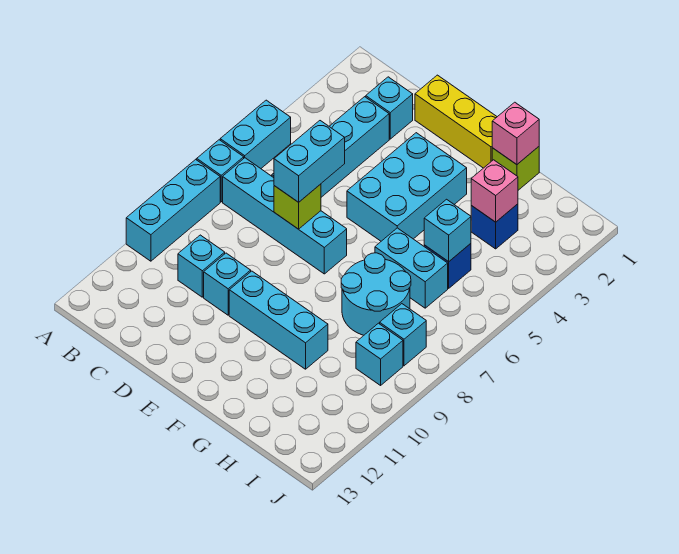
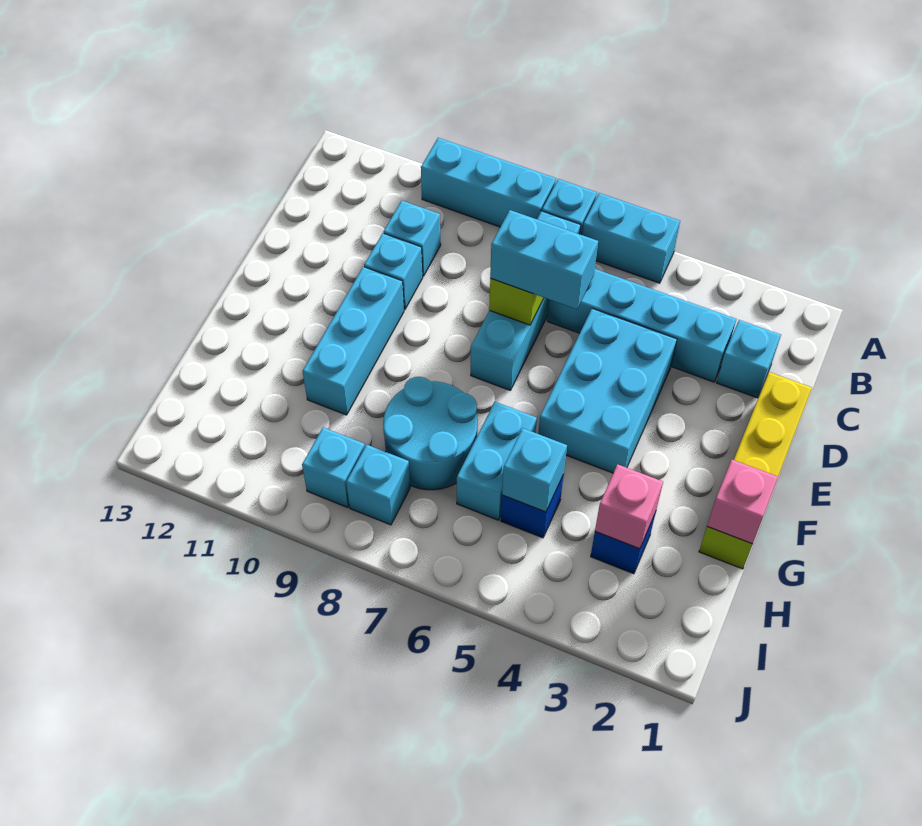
cyan brick E3:F5 level 1 -> cyan brick D4:F5 level 1

